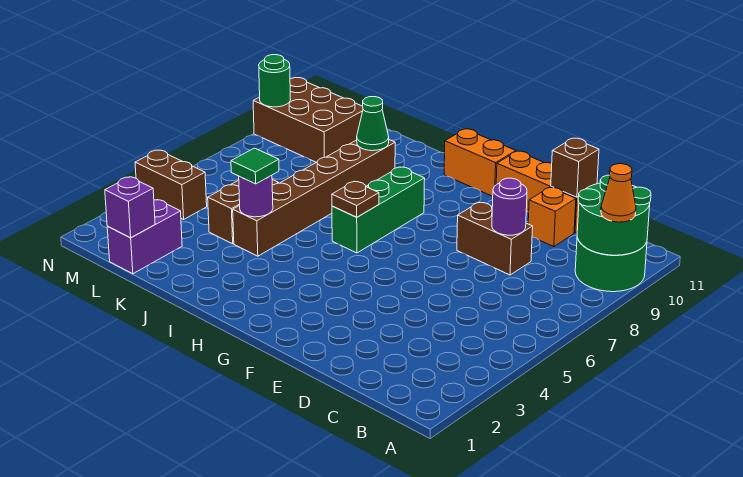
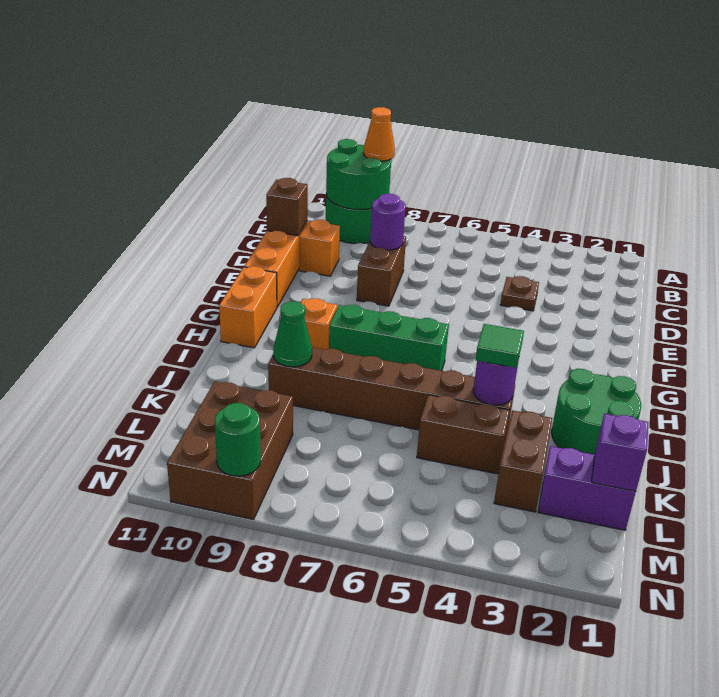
brown plate H6 level 2 -> brown plate D4 level 1
none -> orange brick H9 level 1
none -> green round brick I1:J2 level 1
brown brick M4:N4 level 1 -> brown brick K3:L3 level 1

